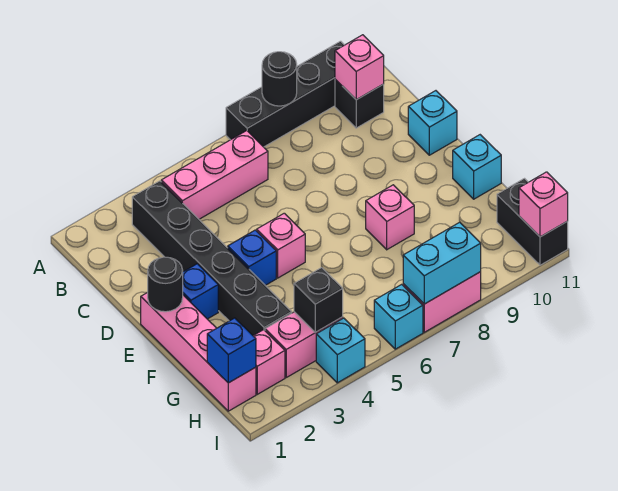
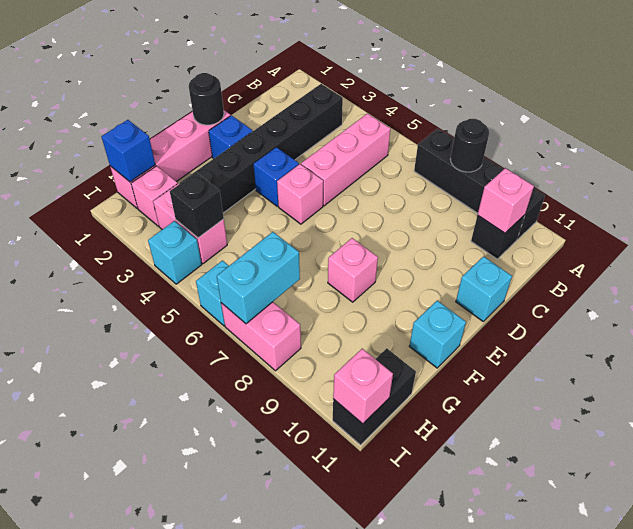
pink brick B4:B6 level 1 -> pink brick B5:D5 level 1
cyan brick I7:I8 level 2 -> cyan brick H7:I7 level 2

